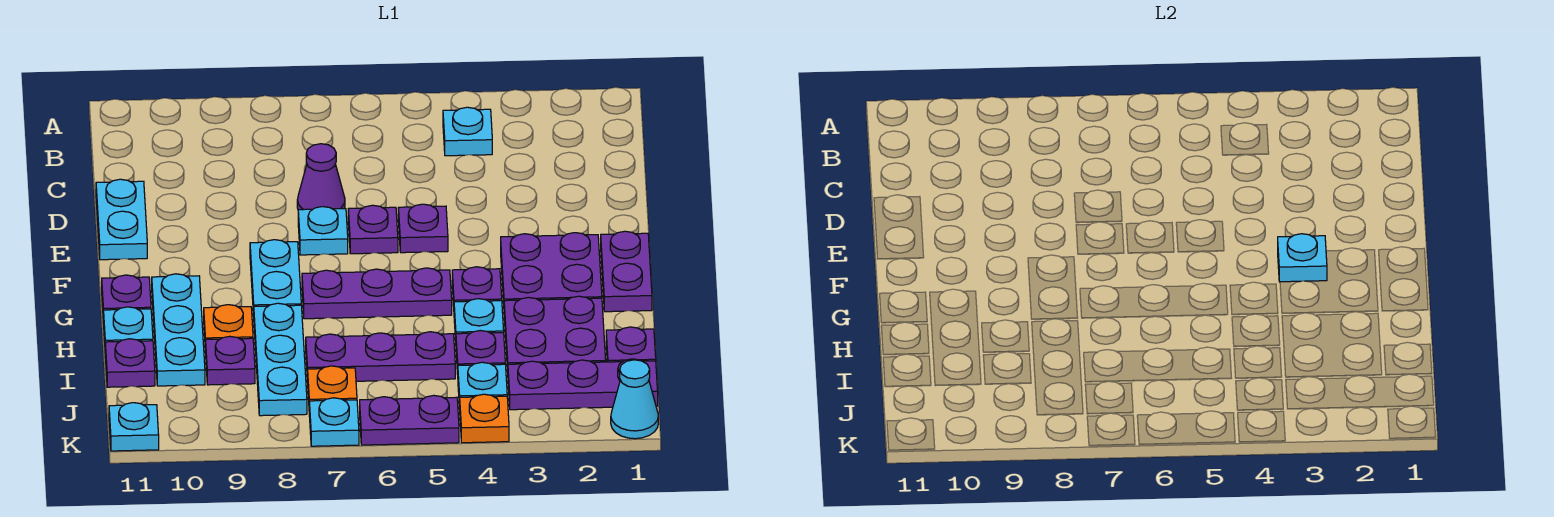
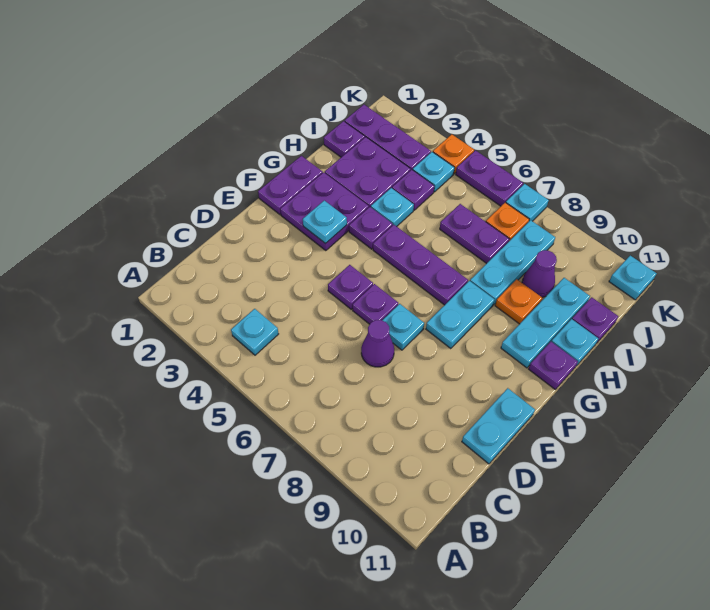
purple plate I5:I7 level 1 -> purple plate I6:I7 level 1
purple plate I9 level 1 -> purple cone I9 level 1
cyan cone K1 level 1 -> none

